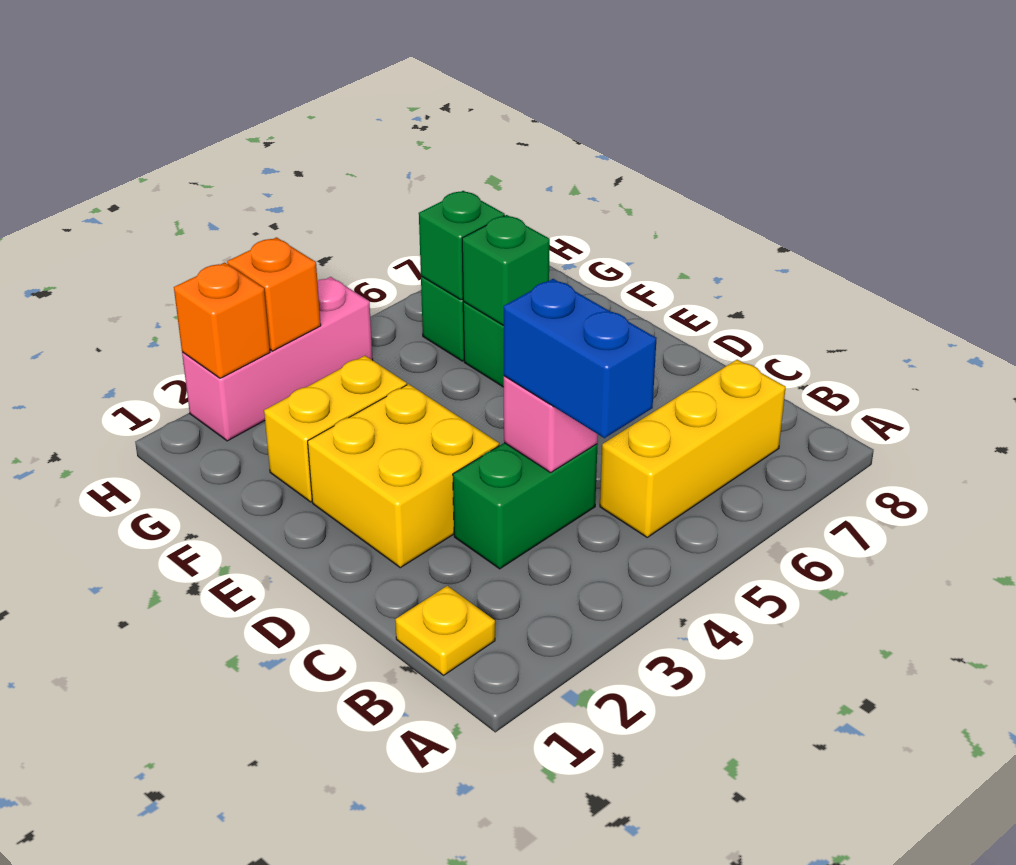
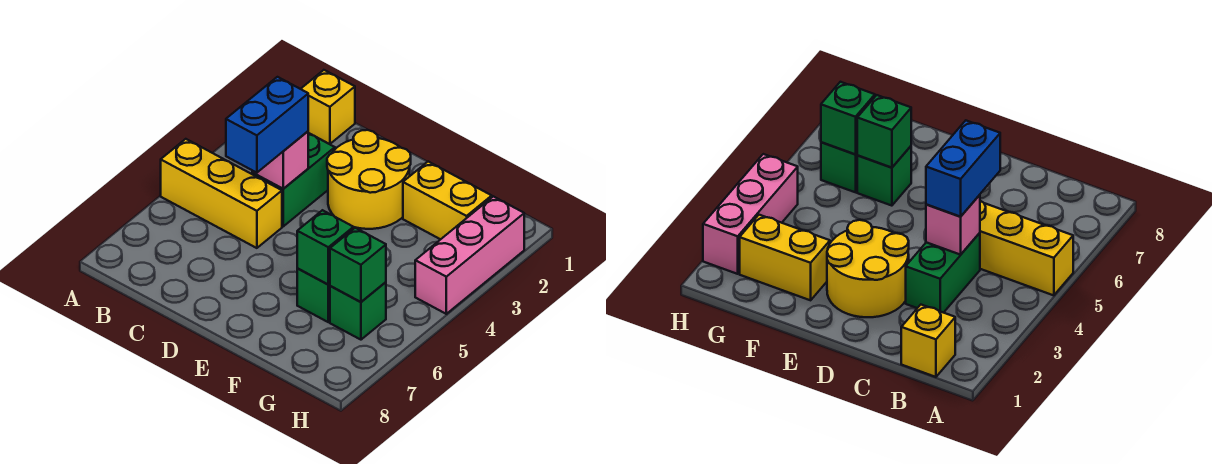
yellow plate B1 level 1 -> yellow brick B1 level 1
blue brick B4:C4 level 3 -> blue brick C4:C5 level 3
yellow brick B5:B7 level 1 -> yellow brick A5:C5 level 1
yellow brick D2:E3 level 1 -> yellow round brick D2:E3 level 1
yellow brick F2:F3 level 1 -> yellow brick F2:G2 level 1
orange brick H2 level 2 -> none
orange brick H3 level 2 -> none

